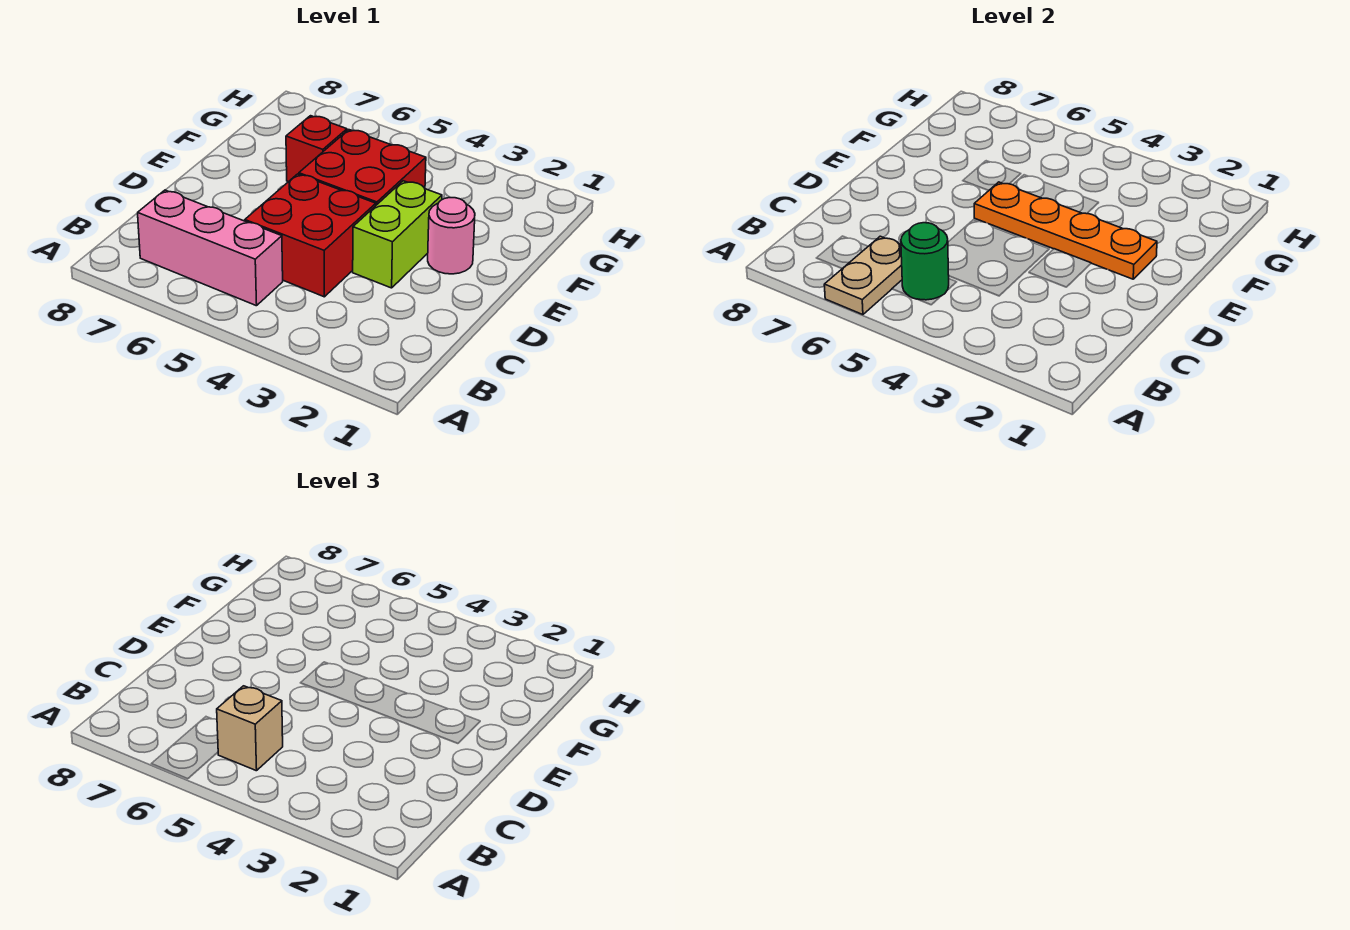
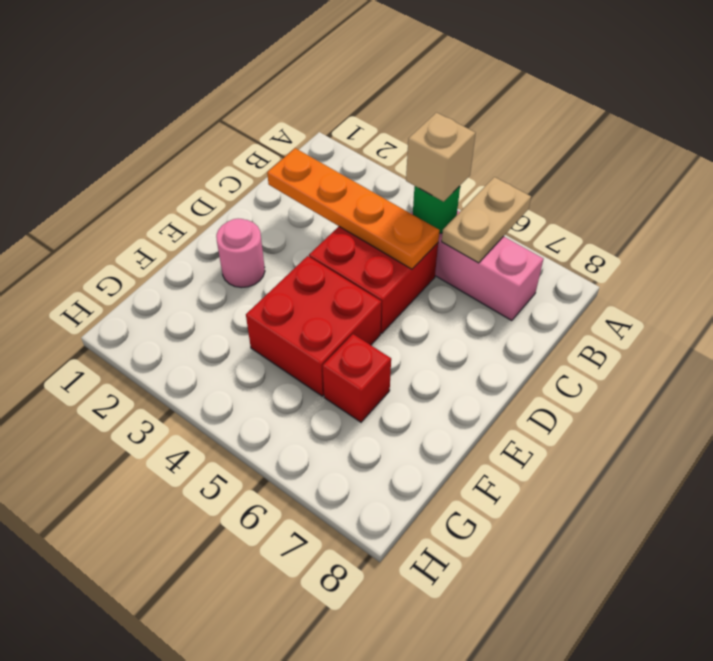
lime brick D3:E3 level 1 -> none
orange plate E2:E5 level 2 -> orange plate C2:C5 level 2

